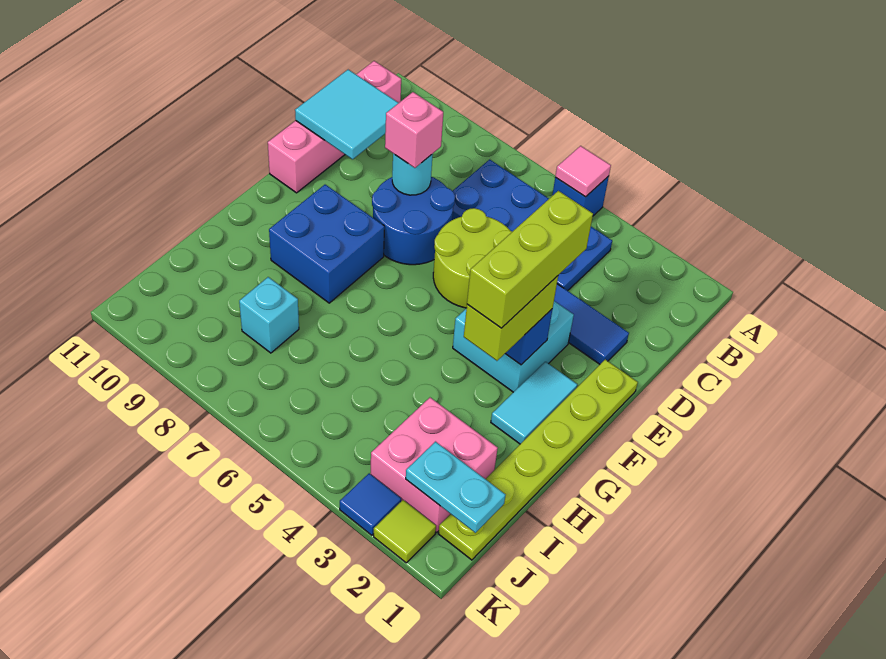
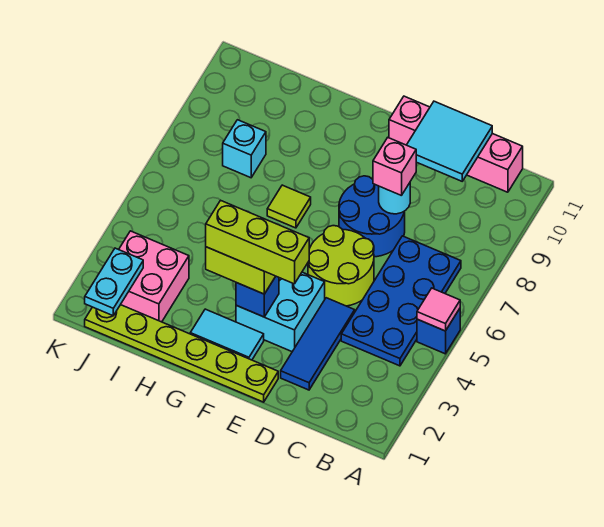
blue brick F8:G9 level 1 -> none
lime tile K2 level 1 -> lime tile G7 level 1
blue tile K3 level 1 -> none

